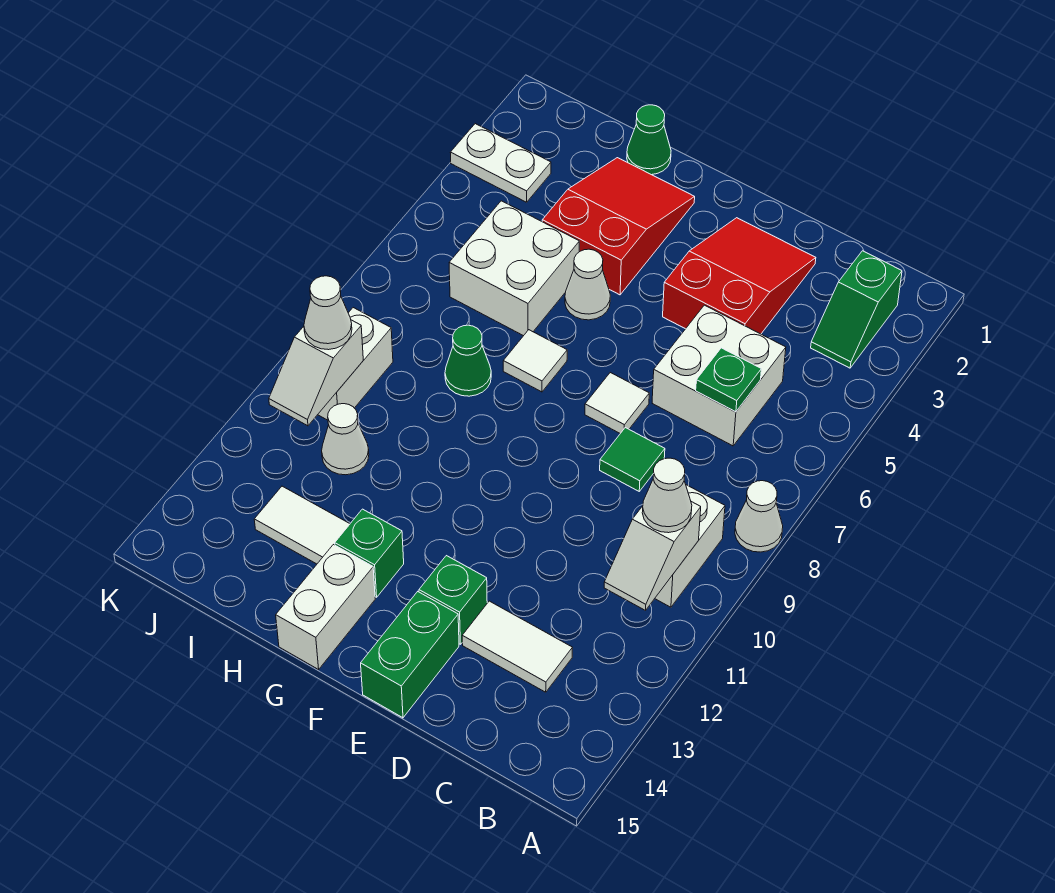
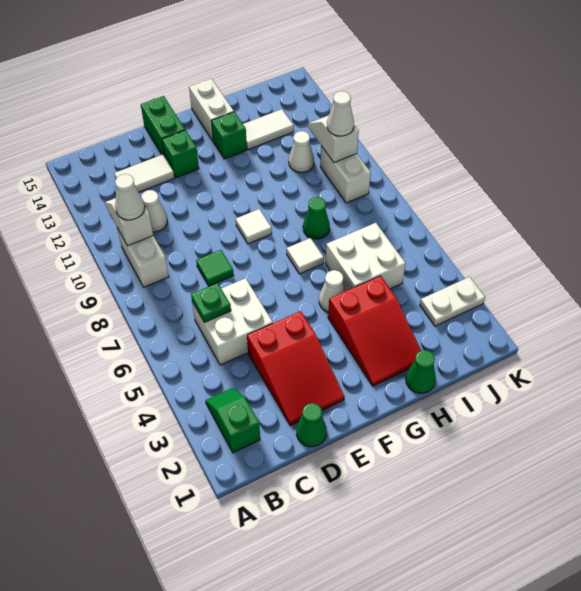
white cone A8 level 1 -> white cone C11 level 1
none -> green cone D1 level 1
white tile E7 level 1 -> white tile F9 level 1

